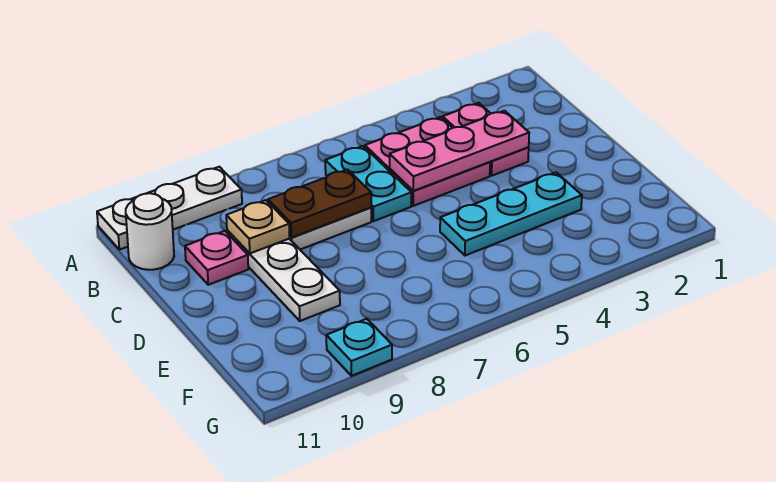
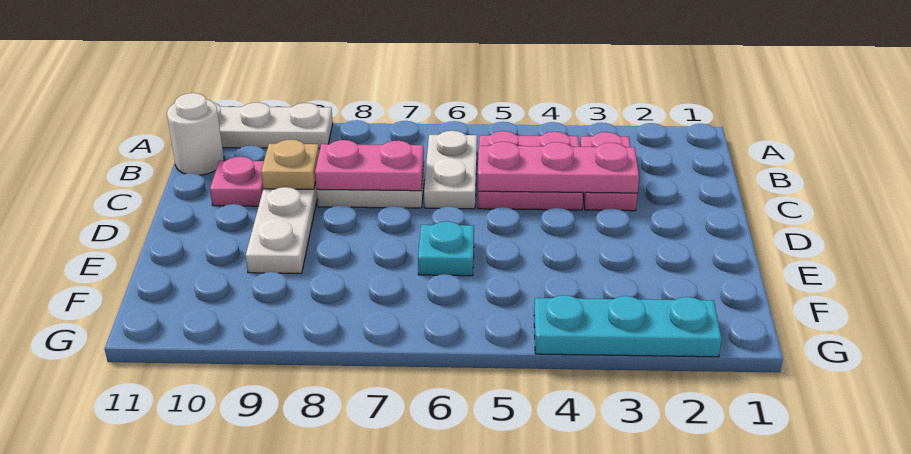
cyan plate B6:C6 level 1 -> white plate B6:C6 level 1
brown plate C7:C8 level 2 -> pink plate C7:C8 level 2
cyan plate E3:E5 level 1 -> cyan plate G2:G4 level 1
cyan plate G9 level 1 -> cyan plate E6 level 1

